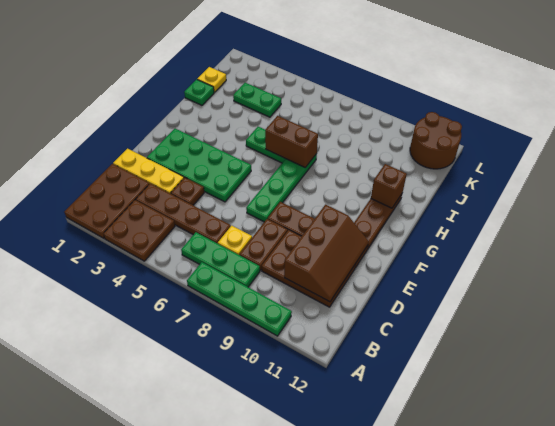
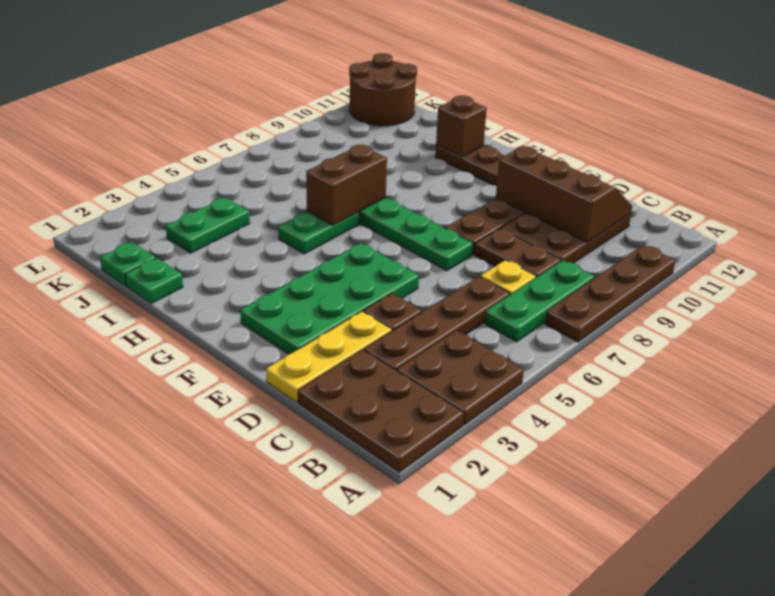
green plate A7:A10 level 1 -> brown plate A7:A10 level 1
yellow plate J1 level 1 -> green plate J1 level 1

